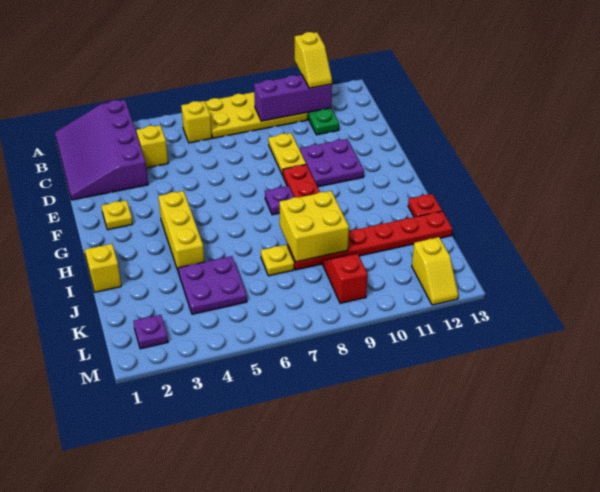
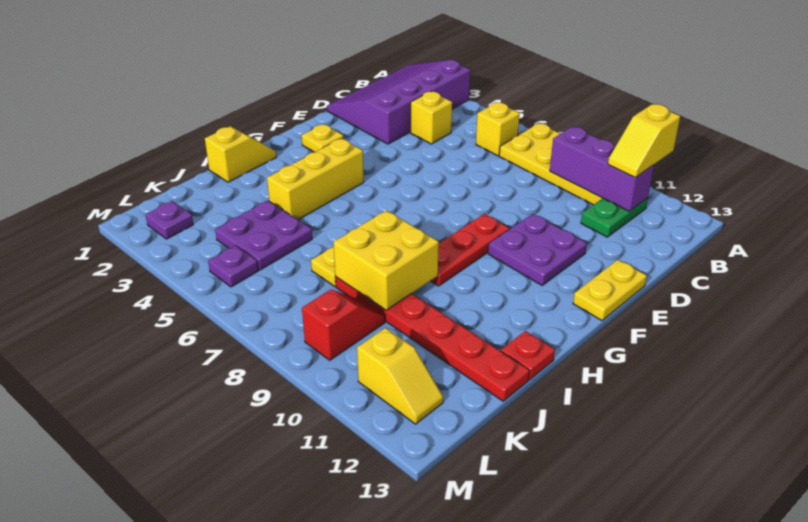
yellow plate D9:E9 level 1 -> yellow plate E13:F13 level 1
purple plate G8 level 1 -> purple plate L5 level 1
yellow slope L12:M12 level 1 top L -> yellow slope L11:L12 level 1 top 11

